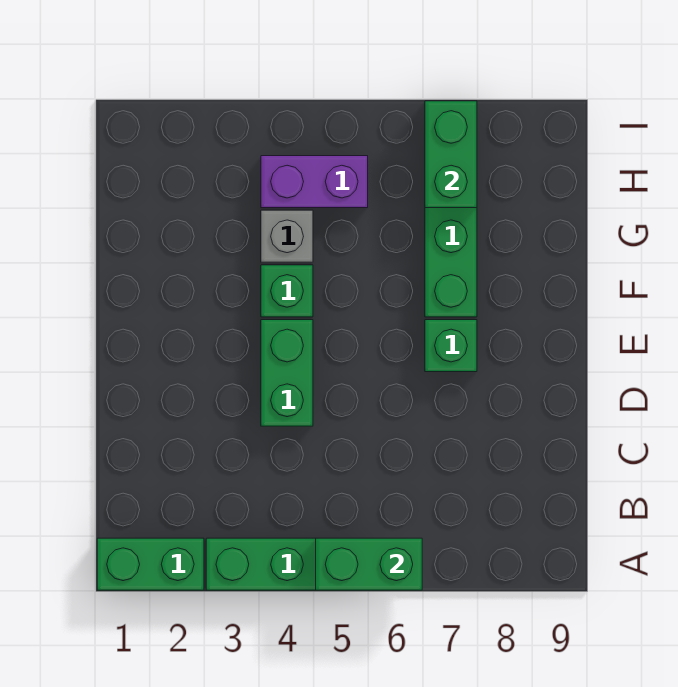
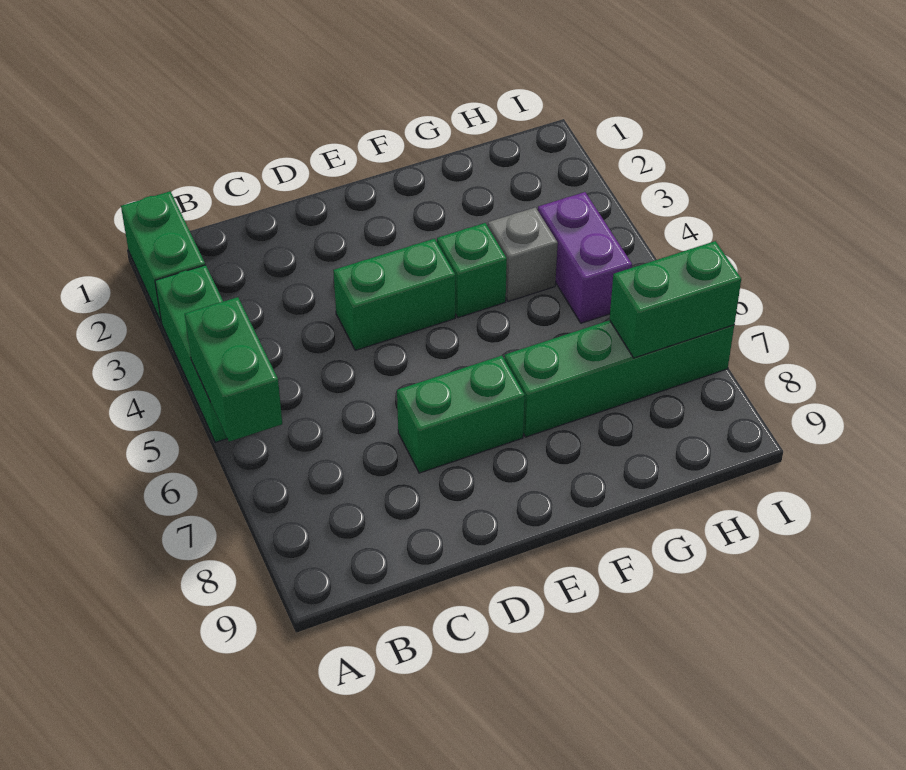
green brick E7 level 1 -> green brick D7:E7 level 1

